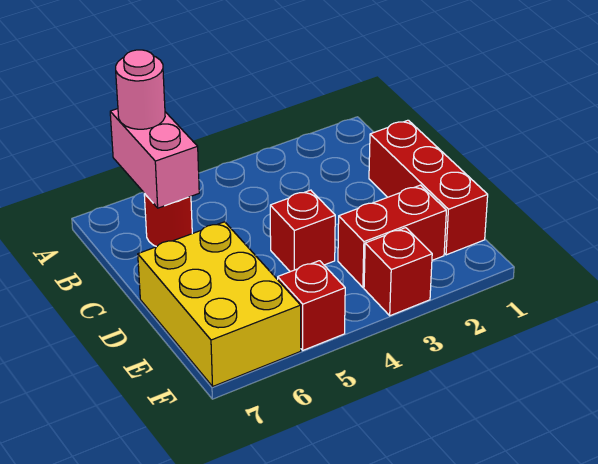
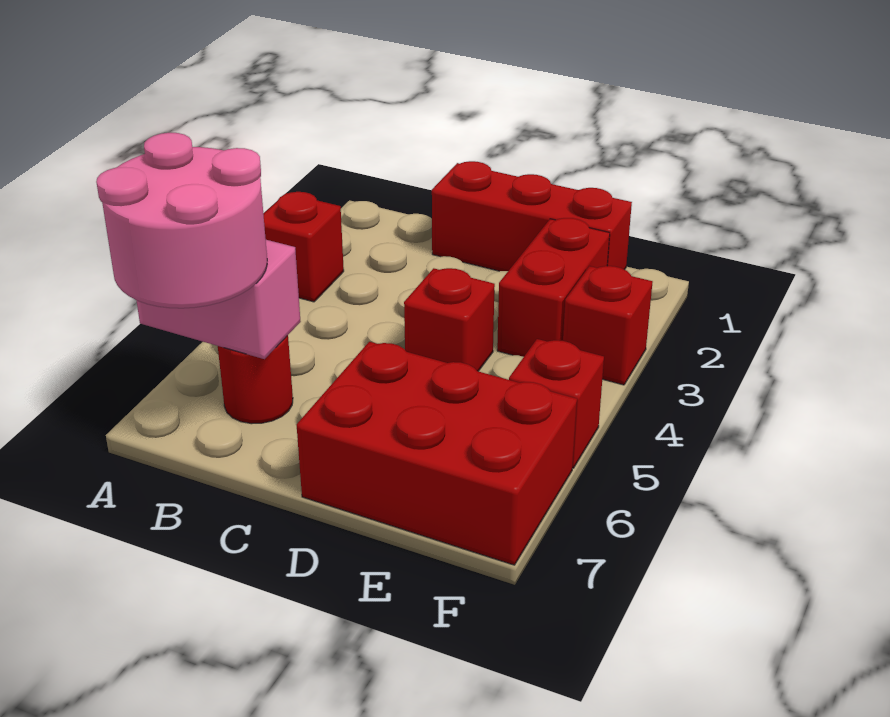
none -> red brick A3 level 1
pink round brick A6 level 3 -> pink round brick A6:B7 level 3
yellow brick D6:F7 level 1 -> red brick D6:F7 level 1

